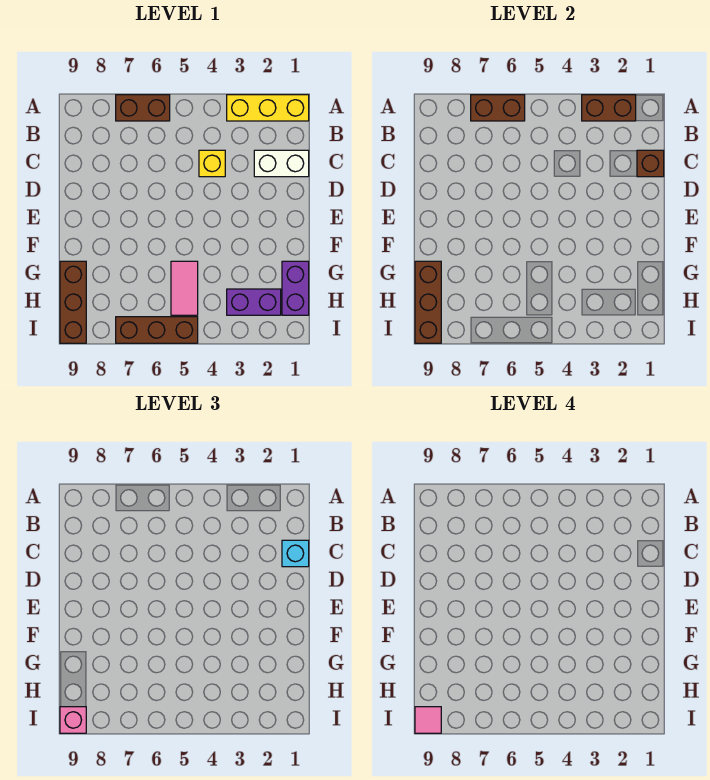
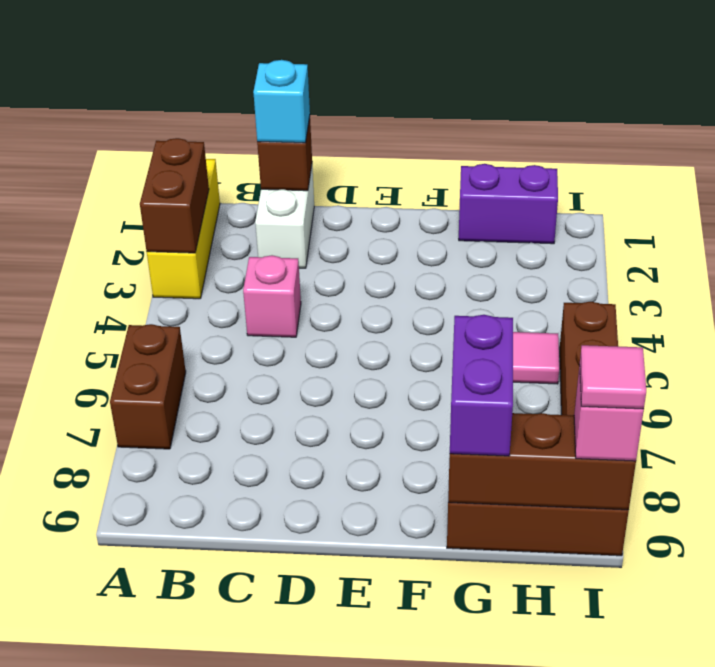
brown brick A6:A7 level 2 -> none
yellow brick C4 level 1 -> pink brick C4 level 1
purple brick H2:H3 level 1 -> purple brick G8:G9 level 3

